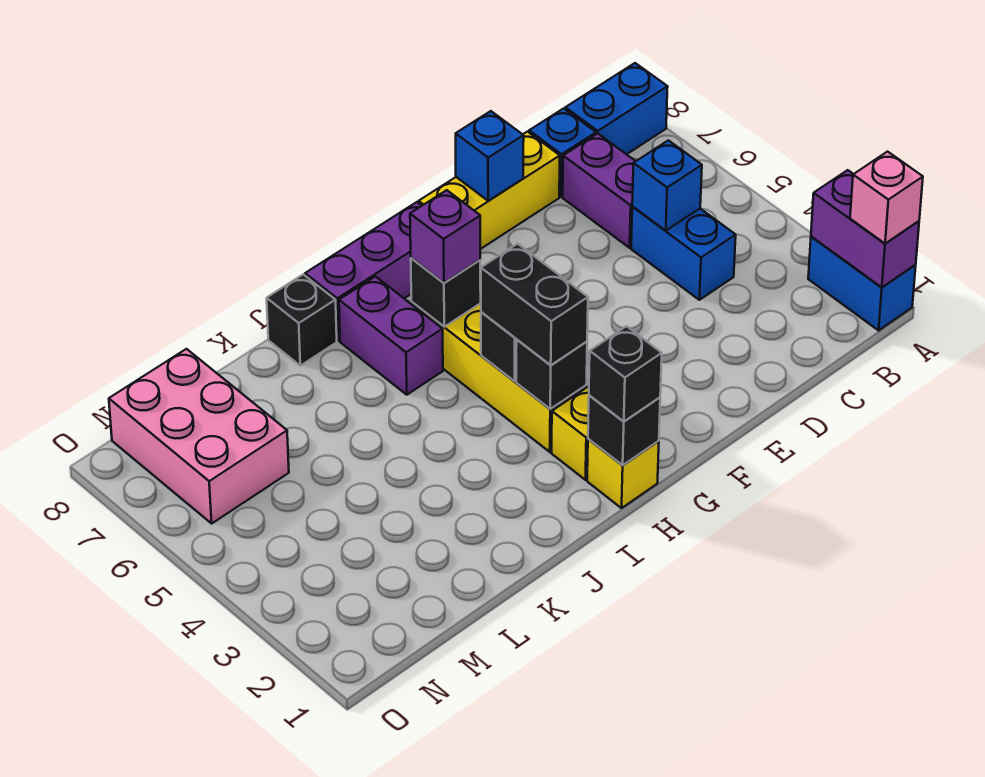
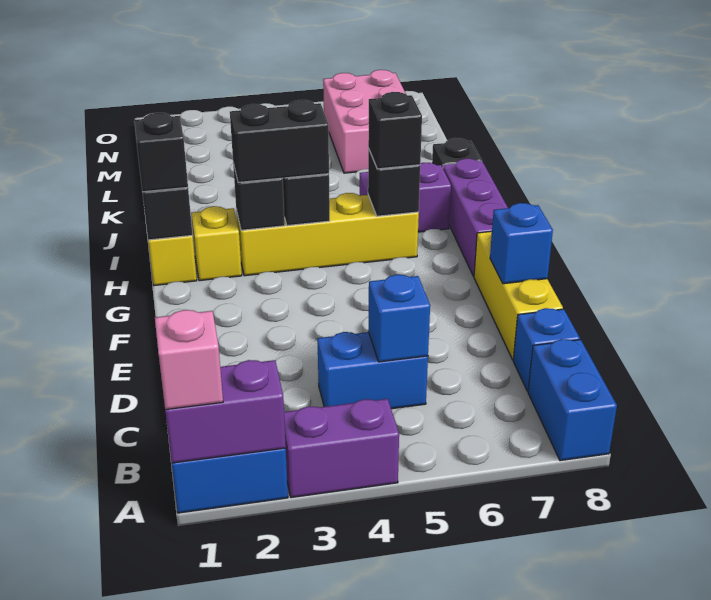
purple brick C6:C7 level 1 -> purple brick A3:A4 level 1
purple brick H6 level 3 -> black brick H6 level 3
pink brick M6:N8 level 1 -> pink brick L6:N7 level 1

